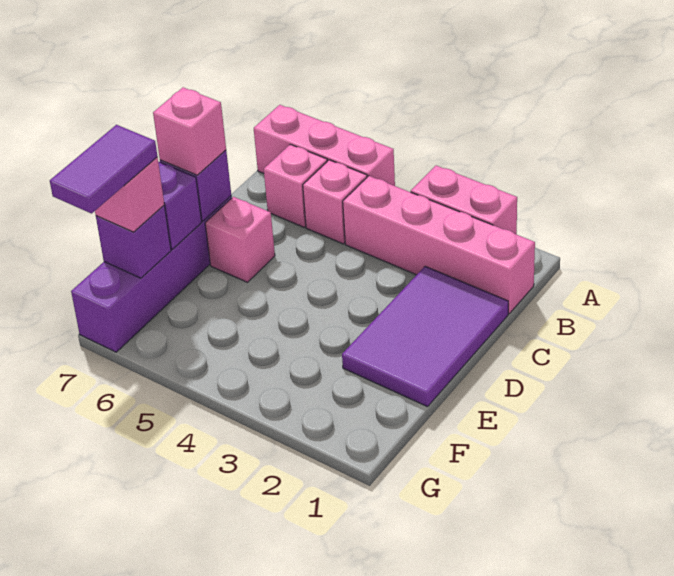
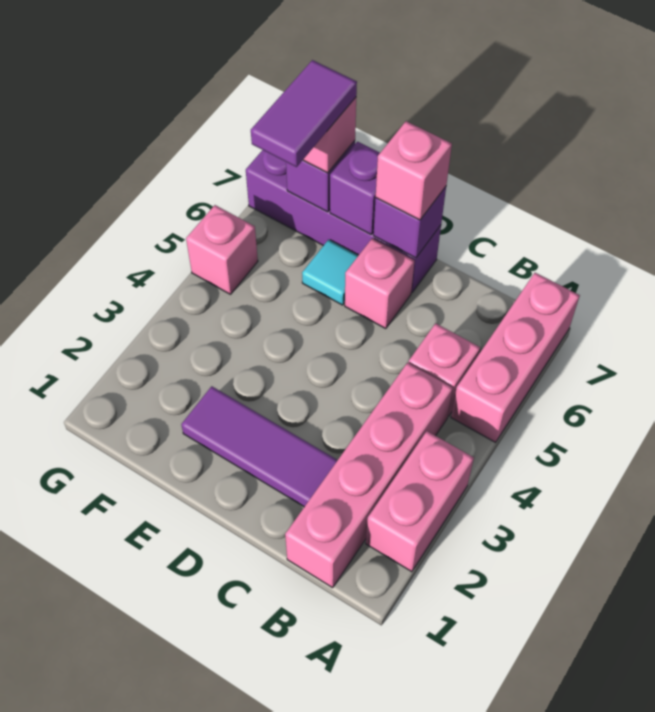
pink brick B6 level 1 -> pink brick G5 level 1
purple tile C1:E2 level 1 -> purple tile C2:E2 level 1
none -> cyan tile E6 level 1
purple tile F7:G7 level 4 -> purple tile F6:F7 level 4

